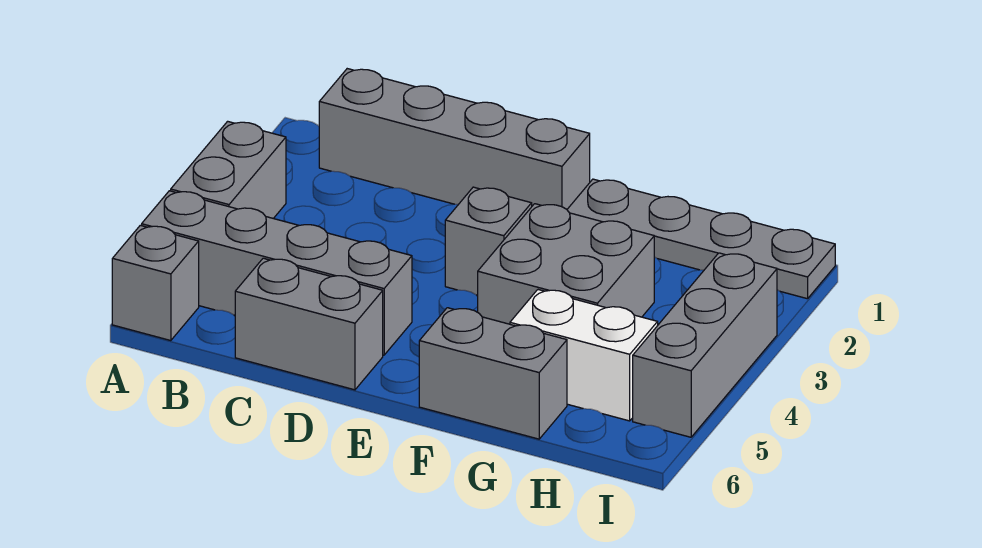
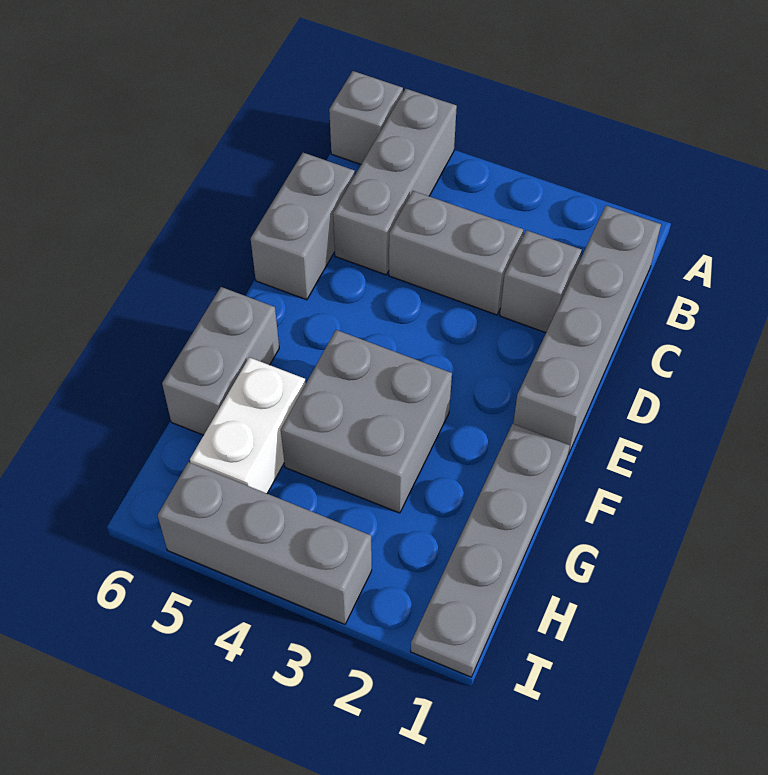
grey brick A3:A4 level 1 -> grey brick C3:C4 level 1
grey brick A5:D5 level 1 -> grey brick A5:C5 level 1
grey brick E3 level 1 -> grey brick C2 level 1

